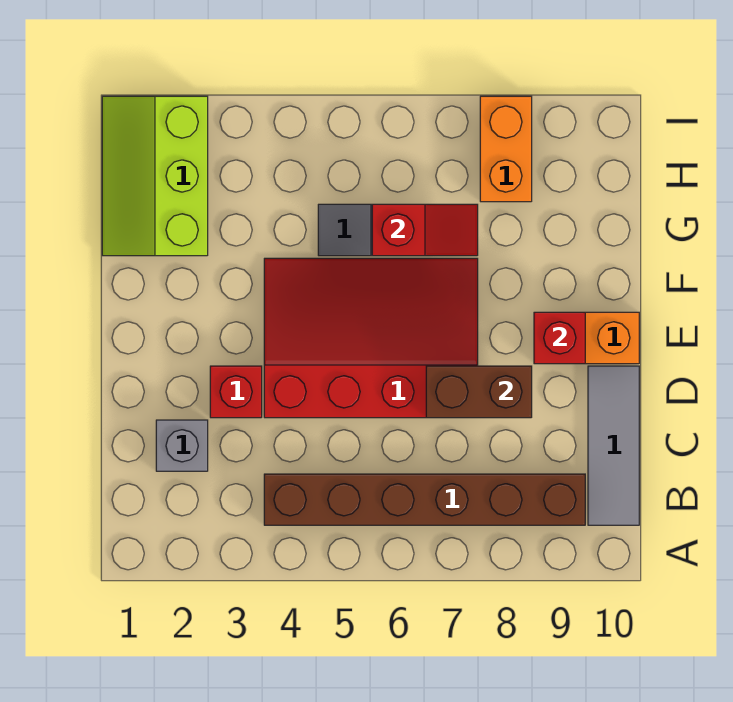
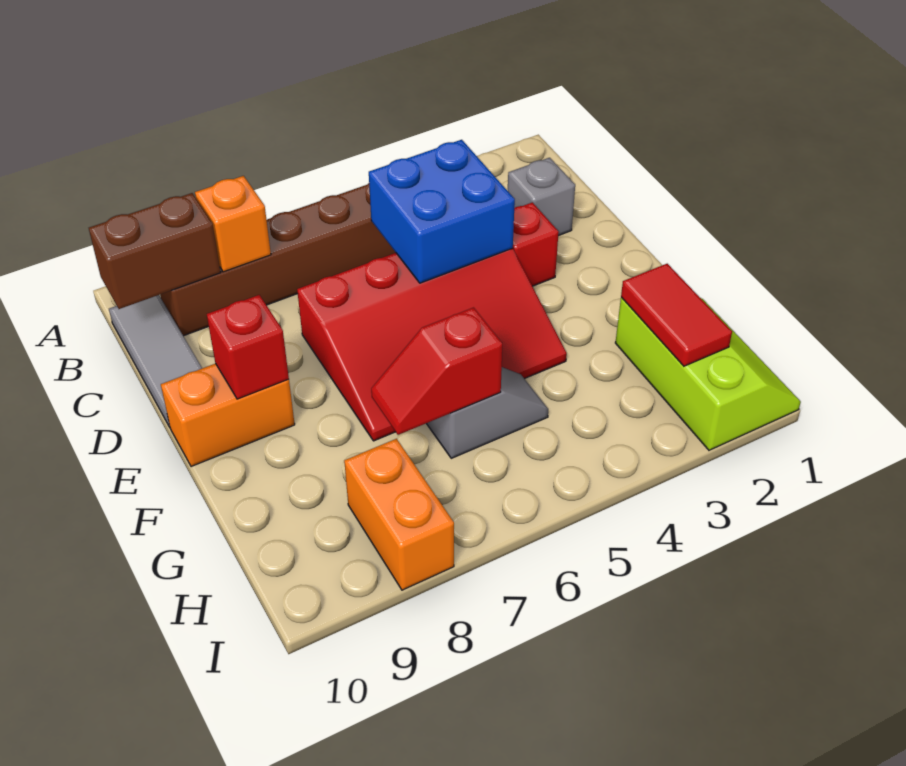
none -> orange brick B8 level 2
none -> blue brick C4:D5 level 2
brown brick D7:D8 level 2 -> brown brick B9:B10 level 2
none -> red tile G2:H2 level 2

